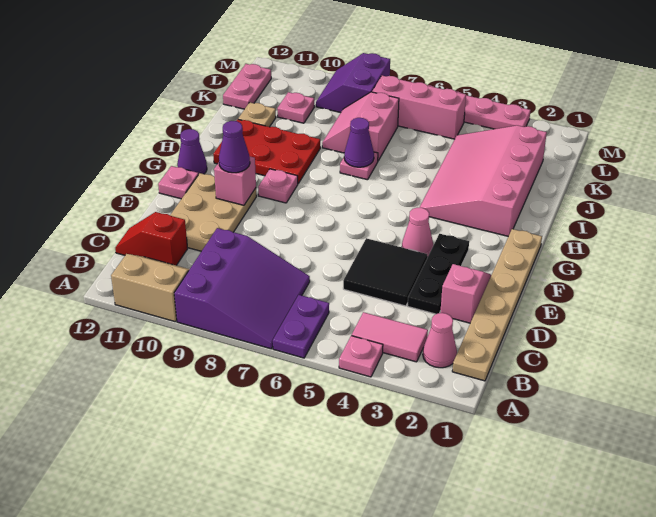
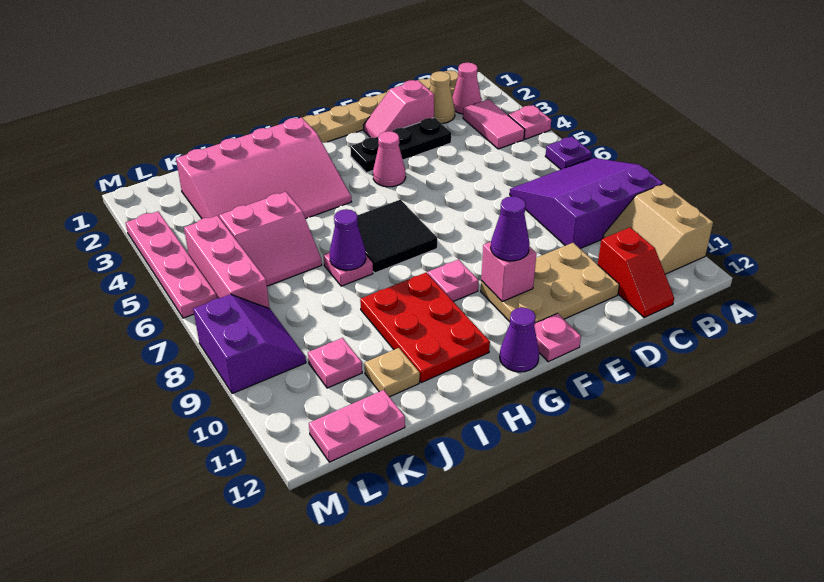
purple plate A6:B6 level 1 -> purple plate A6 level 1
none -> tan cone C2 level 1
black tile D4:E5 level 1 -> black tile G6:H7 level 1
pink slope J7:K8 level 1 top 7 -> pink slope J5:K6 level 1 top 5
purple slope L8:M9 level 1 top 8 -> purple slope L8:M9 level 1 top M

